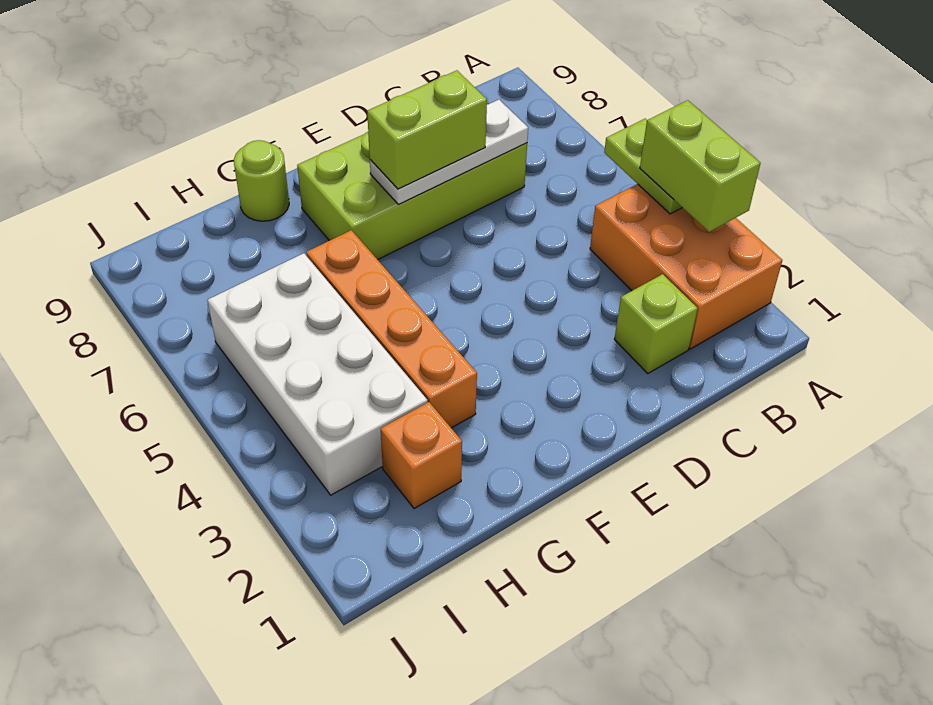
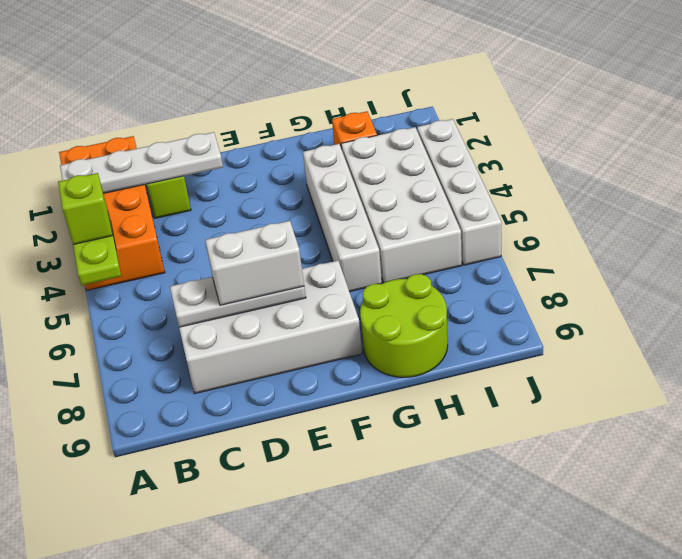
orange brick A2:B4 level 1 -> orange brick A1:B4 level 1
none -> white plate A2:D2 level 2
lime brick A3:A4 level 3 -> lime brick A4 level 3
lime brick C7:F8 level 1 -> white brick C7:F8 level 1
lime brick D7:E7 level 3 -> white brick D7:E7 level 3
orange brick G3:G6 level 1 -> white brick G3:G6 level 1
lime round brick G9 level 1 -> lime round brick G8:H9 level 1
none -> white brick J3:J6 level 1

